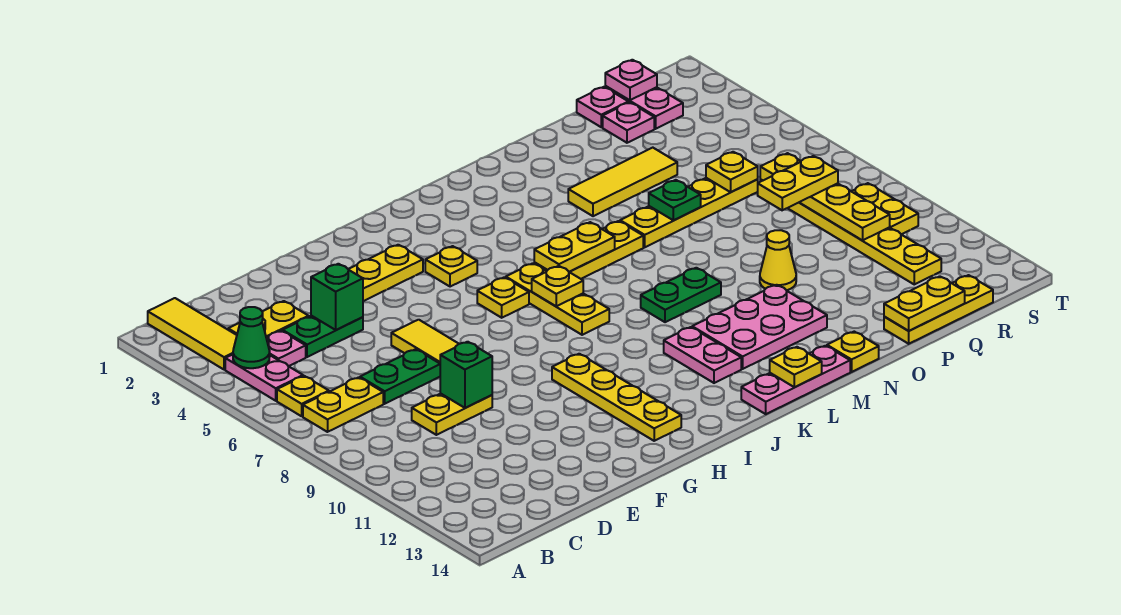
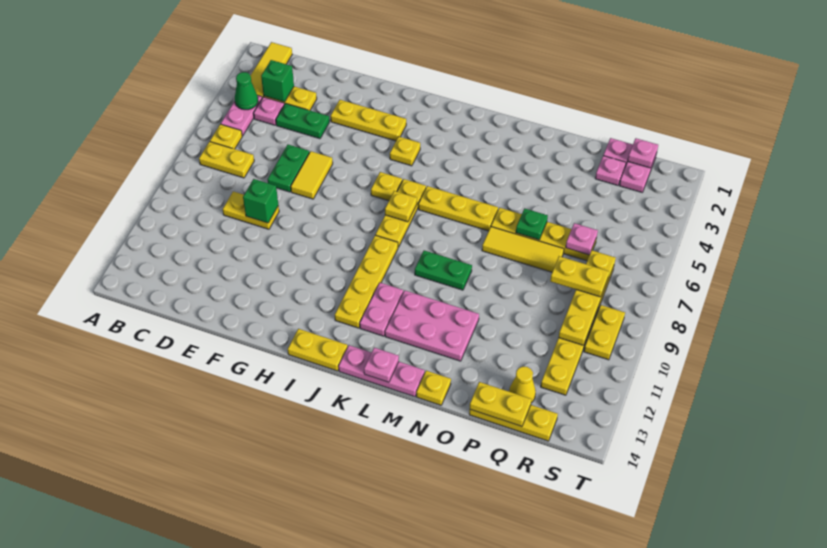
green plate D7:E7 level 1 -> green plate E6:E7 level 1
green brick E4 level 2 -> green brick C3 level 2
yellow plate H10:H13 level 1 -> yellow plate J9:J12 level 1
yellow plate K6:L6 level 2 -> yellow plate I14:J14 level 1
yellow plate L14 level 2 -> pink plate L14 level 2
yellow tile N4:P4 level 1 -> yellow tile N7:P7 level 1
yellow cone O10 level 1 -> yellow cone Q13 level 1
yellow plate Q6 level 2 -> pink plate Q6 level 2

